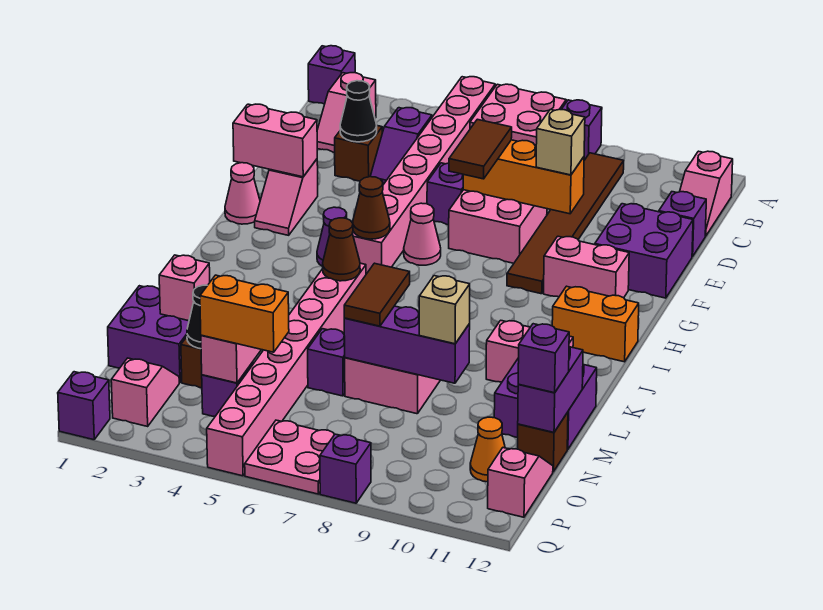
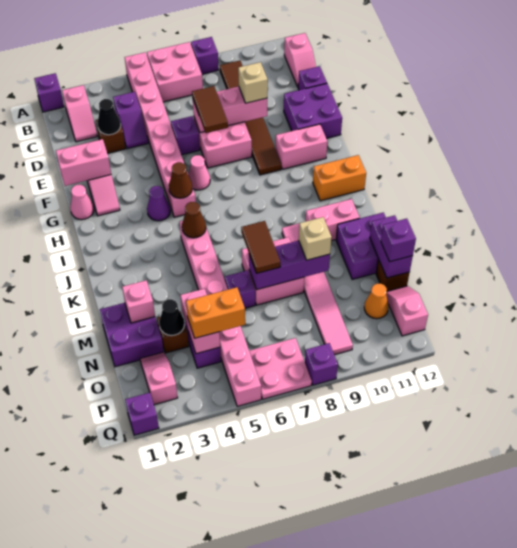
orange brick E7:E9 level 2 -> pink brick E7:E9 level 2
none -> pink tile K9:P9 level 1

